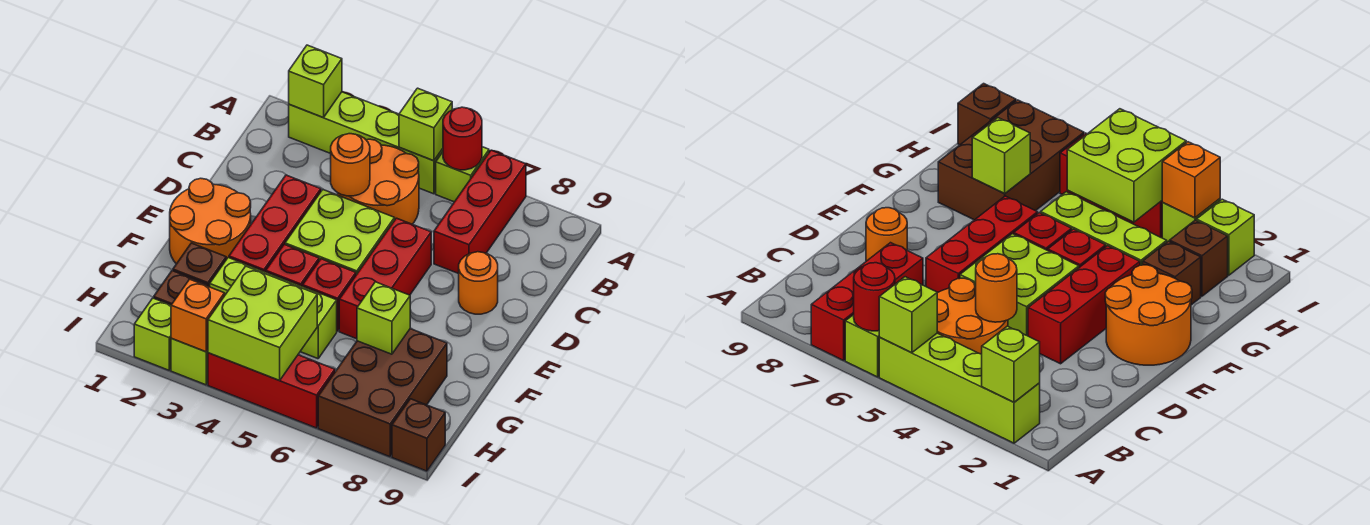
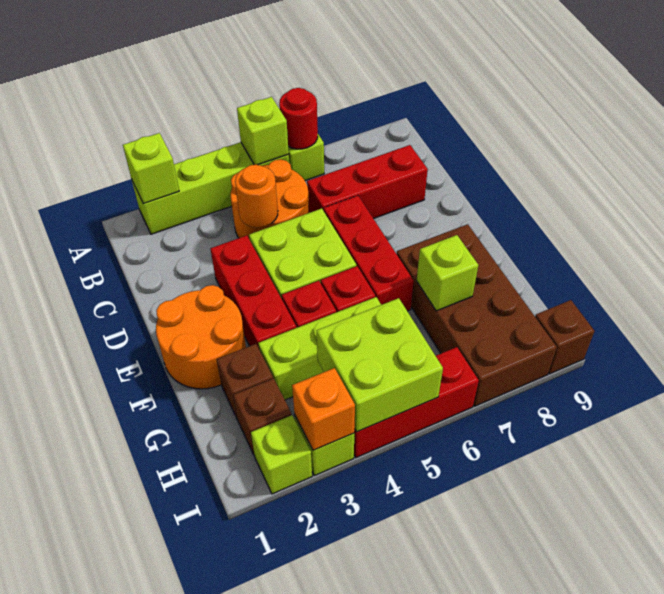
red brick A7:C7 level 1 -> red brick C6:C8 level 1
orange round brick D8 level 1 -> none
brown brick G7:I8 level 1 -> brown brick F7:I8 level 1

